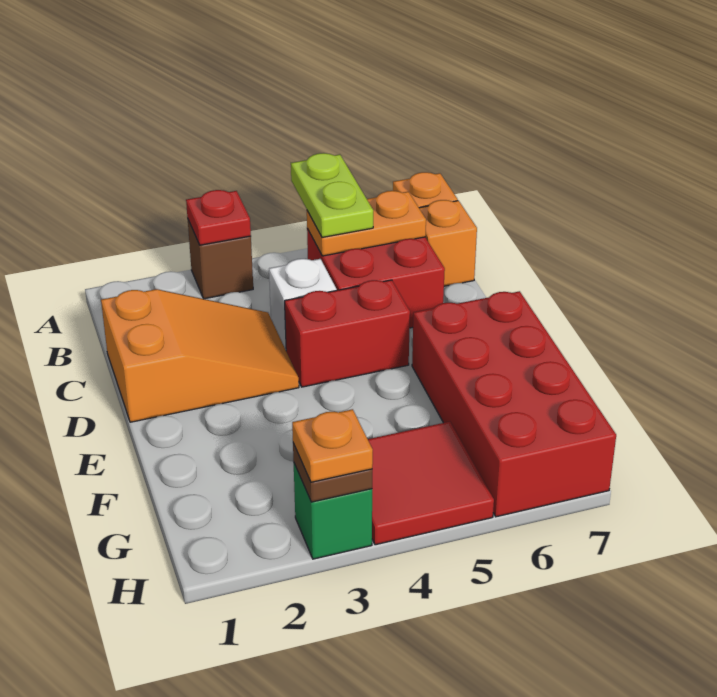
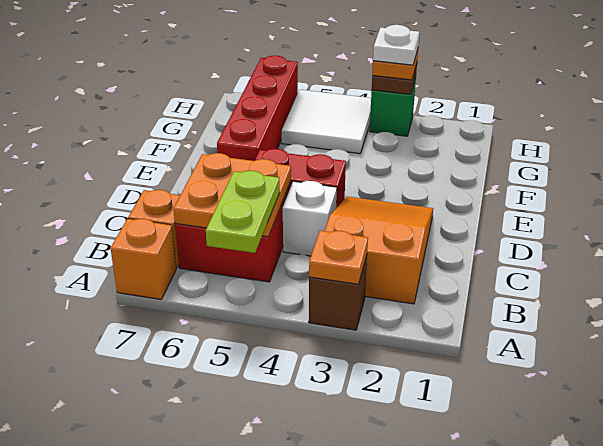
red plate A3 level 2 -> orange plate A3 level 2
orange plate B5:B6 level 2 -> orange plate B5:C6 level 2
orange slope C1:D3 level 1 top 1 -> orange slope B2:D3 level 1 top B
red brick E6:H7 level 1 -> red brick E6:H6 level 1
red tile G4:H5 level 1 -> white tile G4:H5 level 1
none -> white plate H3 level 4

